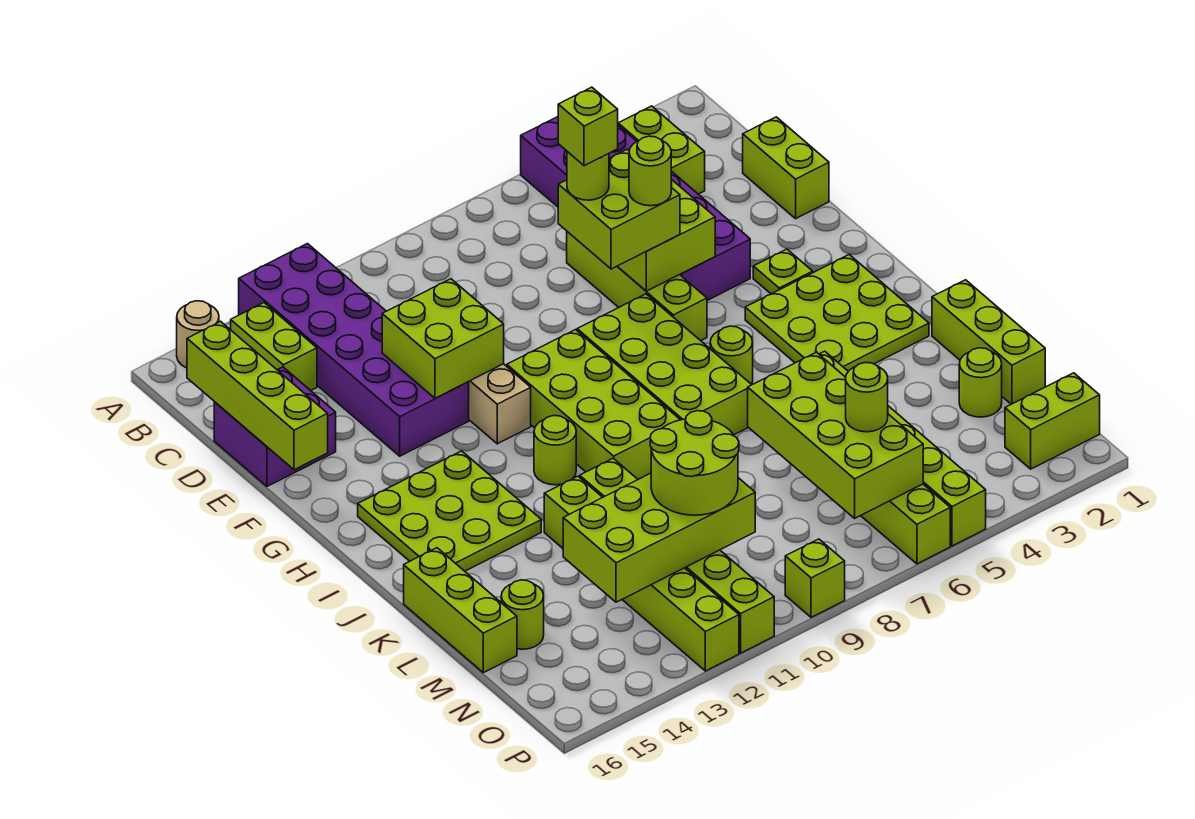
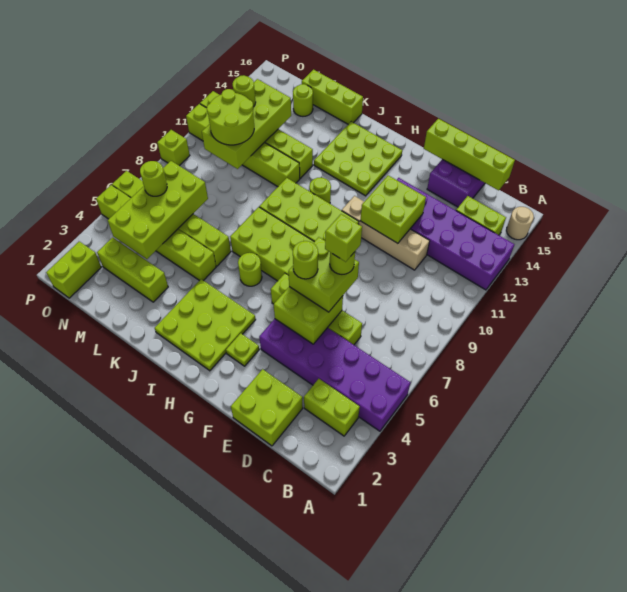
lime brick D1:E1 level 1 -> lime brick D1:E2 level 1
lime brick K1:M1 level 1 -> lime brick L3:N3 level 1
lime brick L6:O7 level 2 -> lime brick M4:N7 level 2
lime round brick M2 level 1 -> lime round brick N12 level 3

